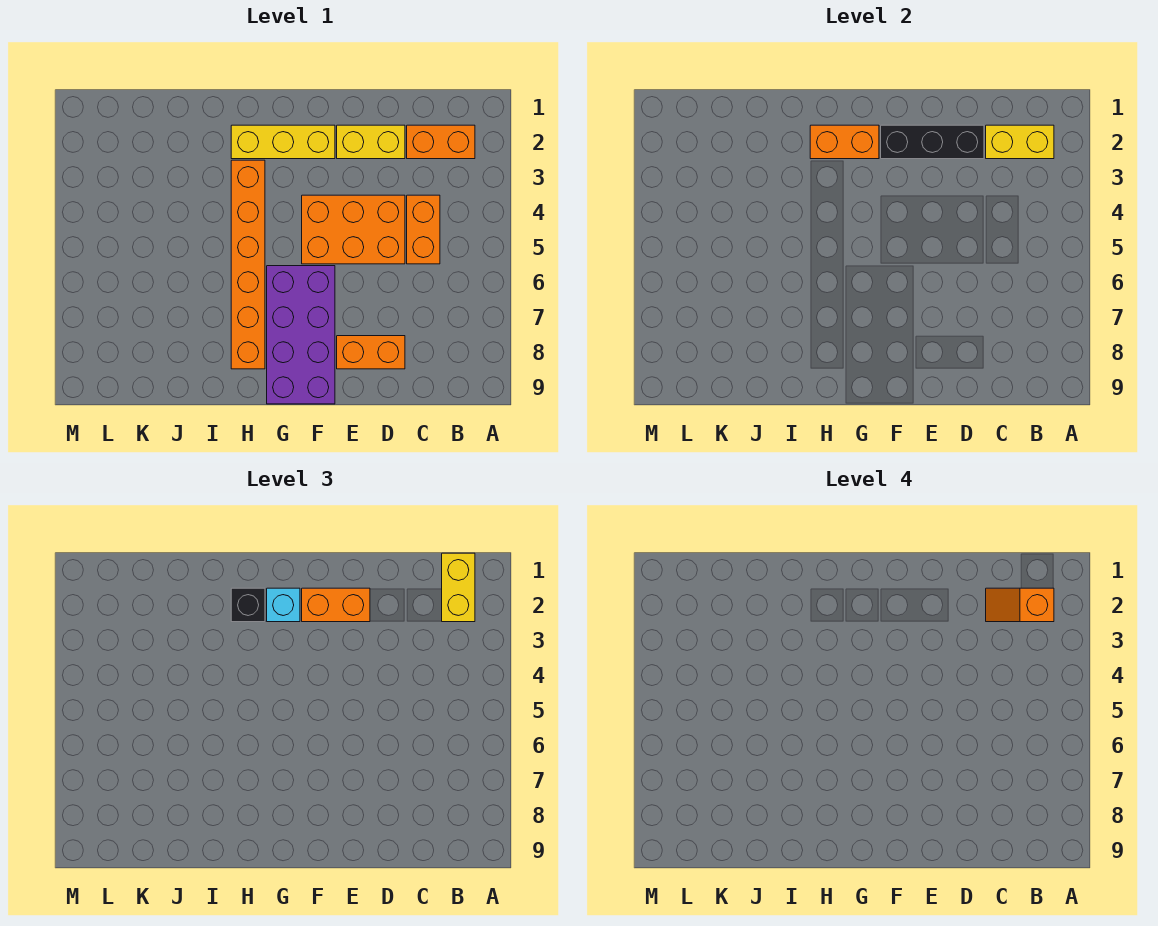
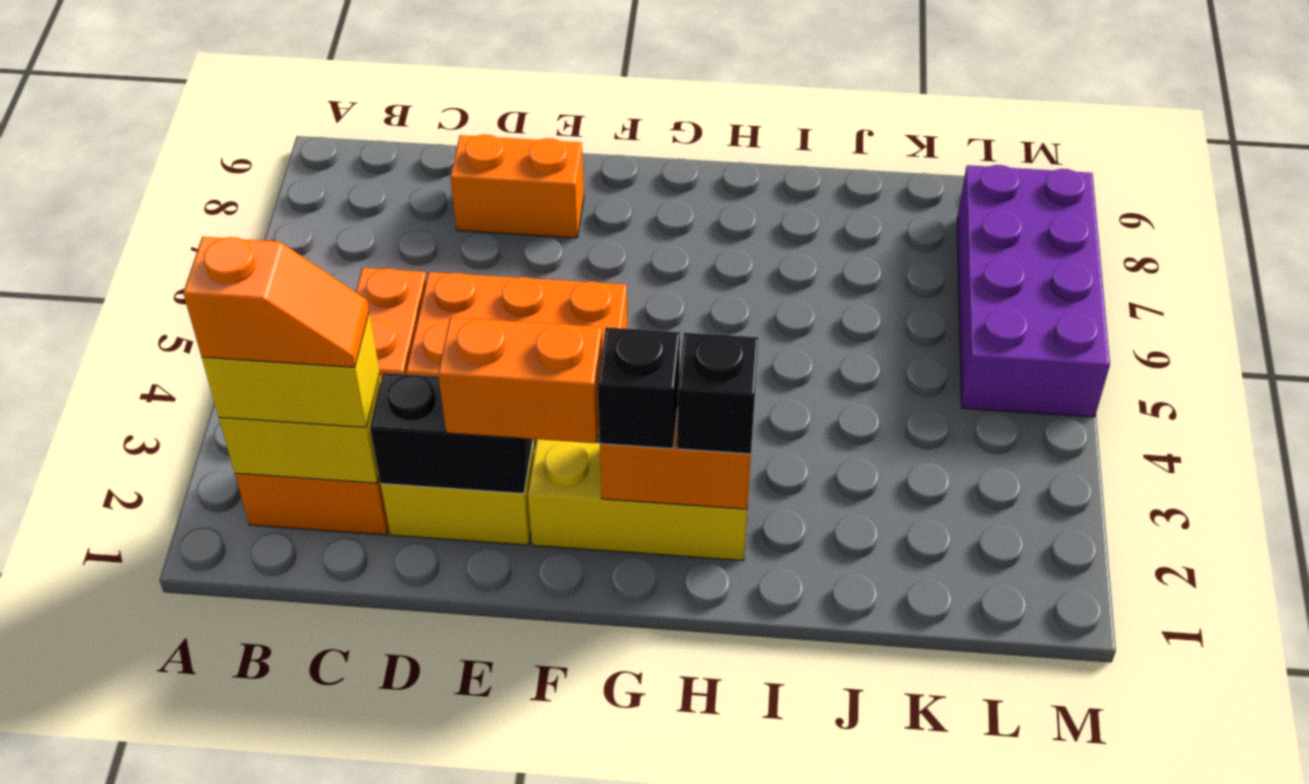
yellow brick B1:B2 level 3 -> yellow brick B2:C2 level 3
black brick D2:F2 level 2 -> black brick D2:E2 level 2
purple brick F6:G9 level 1 -> purple brick L5:M8 level 1
cyan brick G2 level 3 -> black brick G2 level 3
orange brick H3:H8 level 1 -> none

